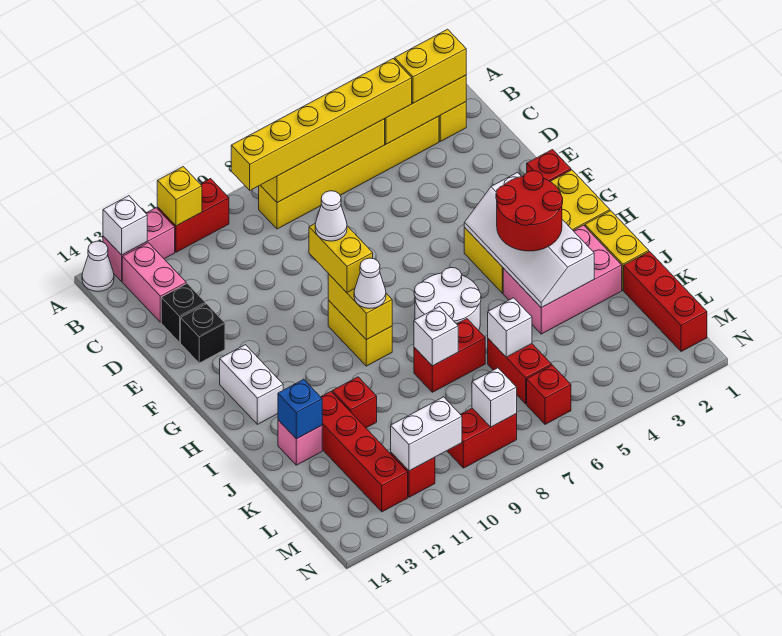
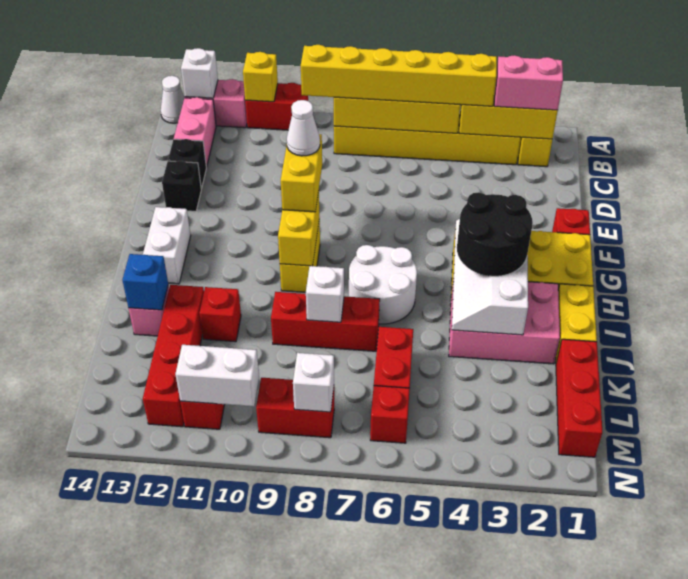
yellow brick B2:B3 level 3 -> pink brick B2:B3 level 3
red round brick H3:I4 level 3 -> black round brick H3:I4 level 3
white cone H9 level 3 -> none
red brick J7:J8 level 1 -> red brick J7:J9 level 1
white brick K6 level 2 -> none

